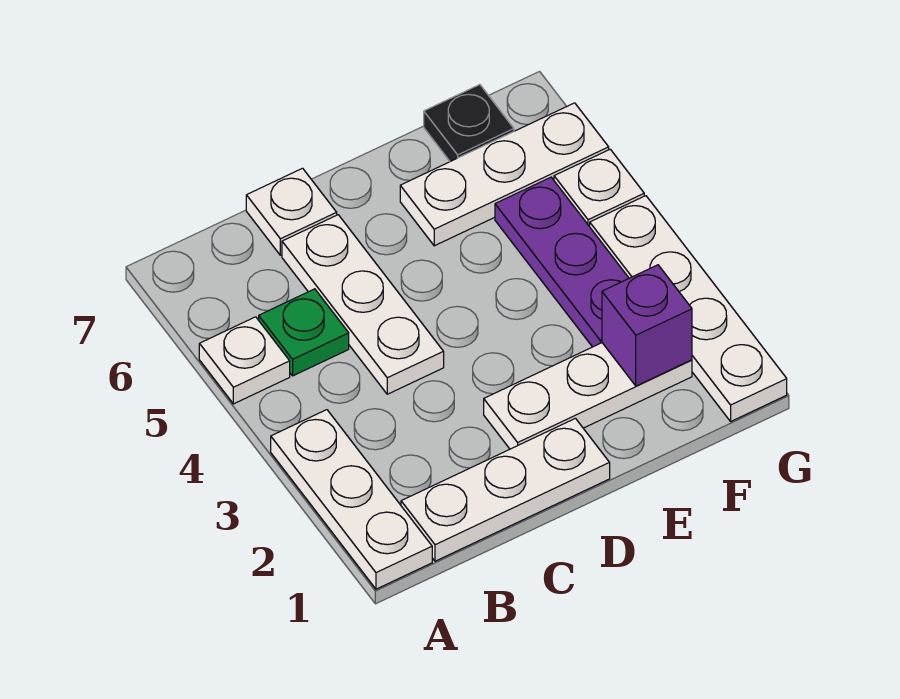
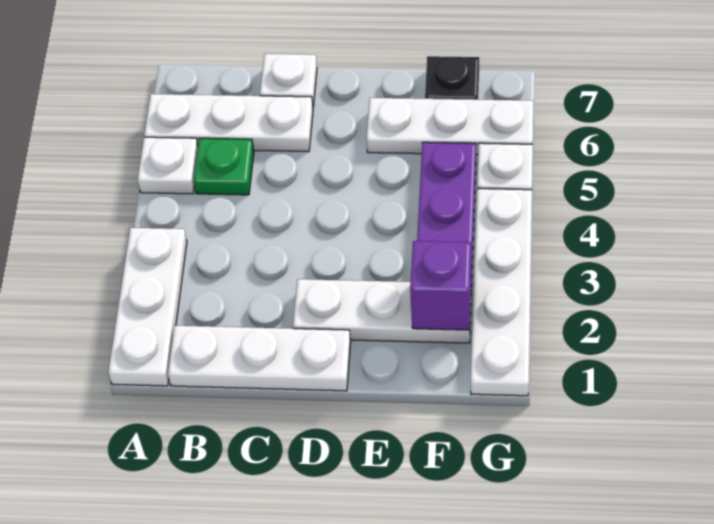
white plate C4:C6 level 1 -> white plate A6:C6 level 1

